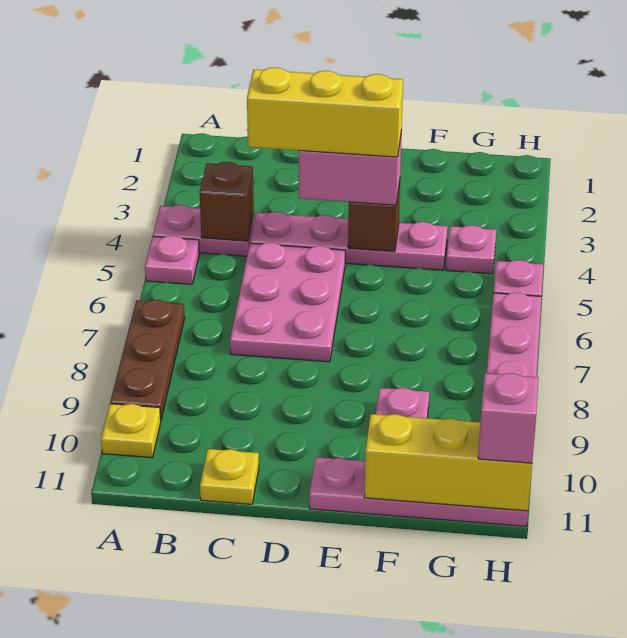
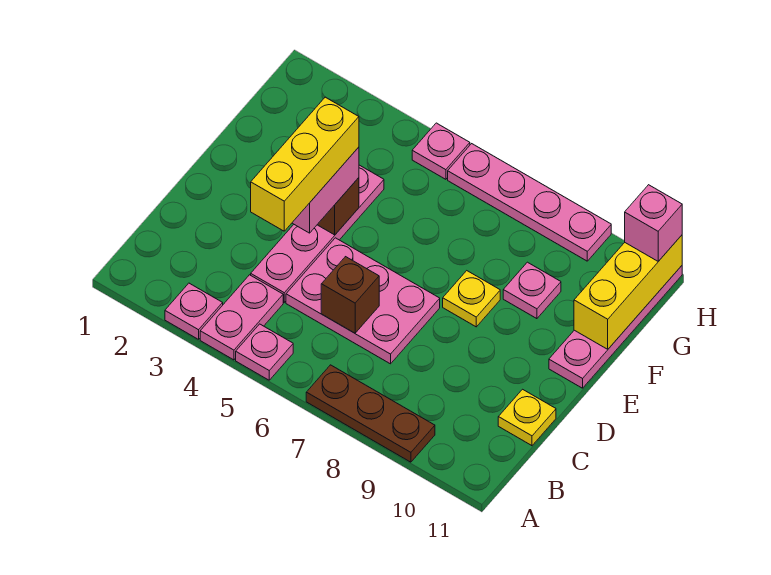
yellow plate A10 level 1 -> yellow plate E8 level 1
brown brick B4 level 2 -> brown brick C6 level 2
pink plate G4 level 1 -> pink plate A3 level 1

